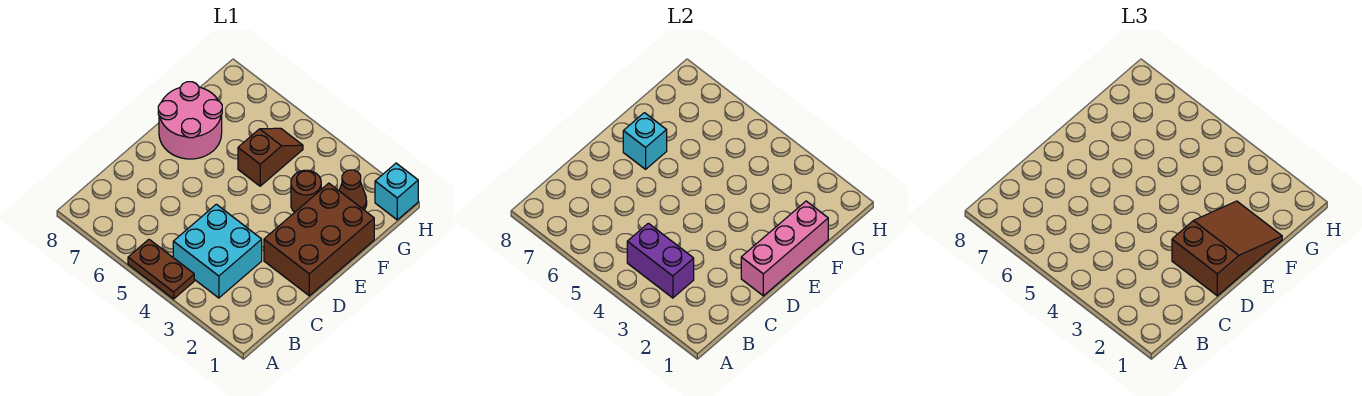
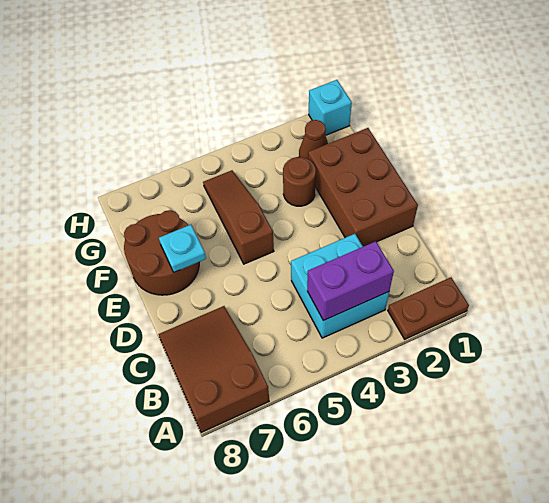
brown plate A4:A5 level 1 -> brown plate A1:A2 level 1
pink brick D1:F1 level 2 -> none
brown slope D1:F2 level 3 top D -> brown slope A7:C8 level 1 top A
pink round brick E7:F8 level 1 -> brown round brick E7:F8 level 1
cyan brick E7 level 2 -> cyan plate E7 level 2
brown slope F5:G5 level 1 top F -> brown slope E5:G5 level 1 top E

